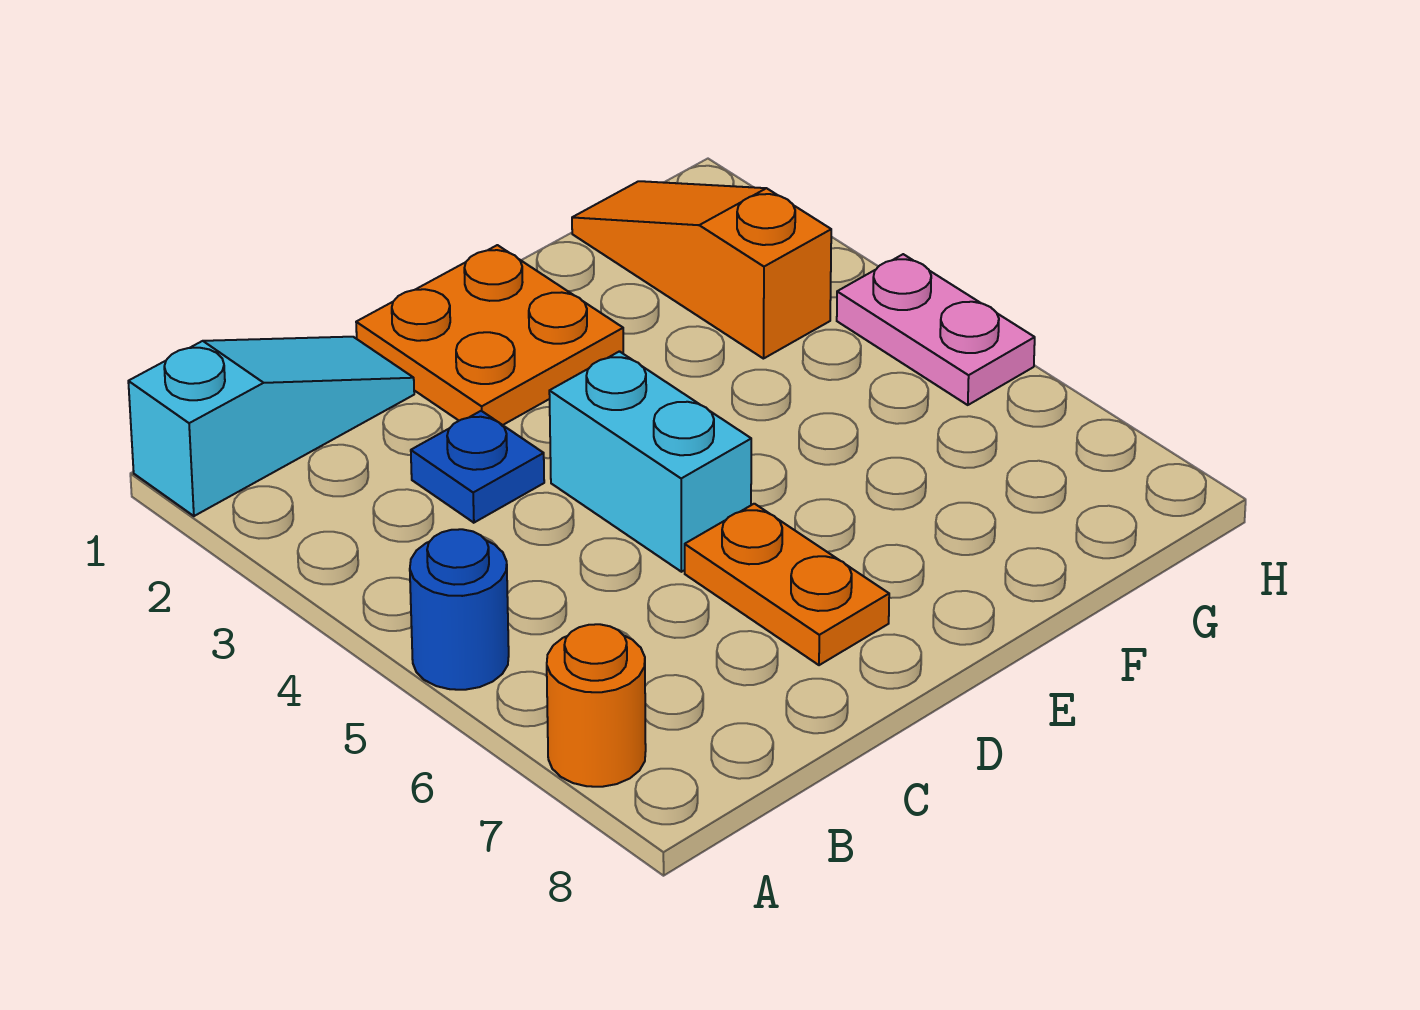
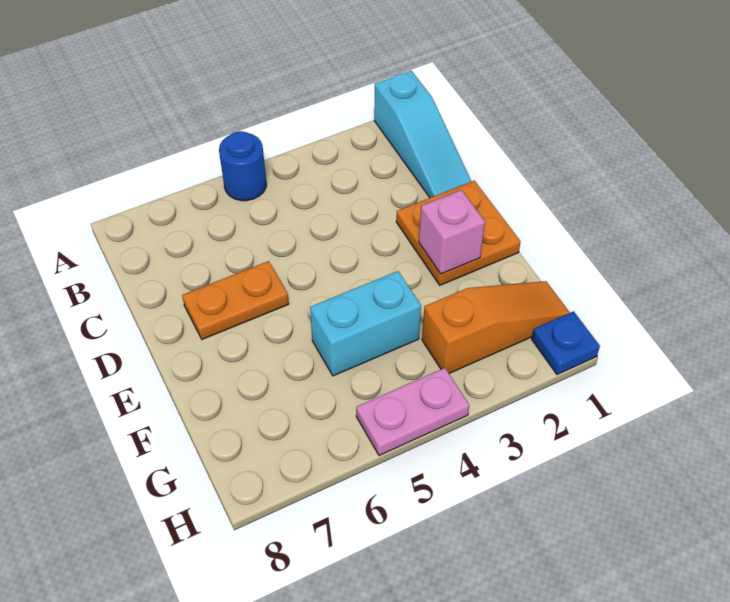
orange round brick A7 level 1 -> none
blue plate C3 level 1 -> blue plate H1 level 1
cyan brick D4:D5 level 1 -> cyan brick F4:F5 level 1
none -> pink brick E2 level 2

